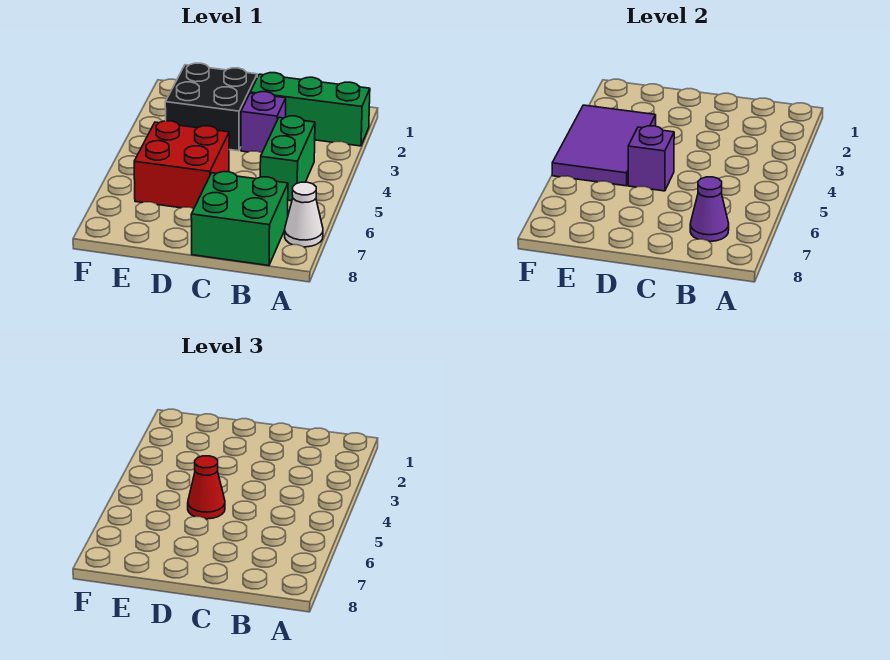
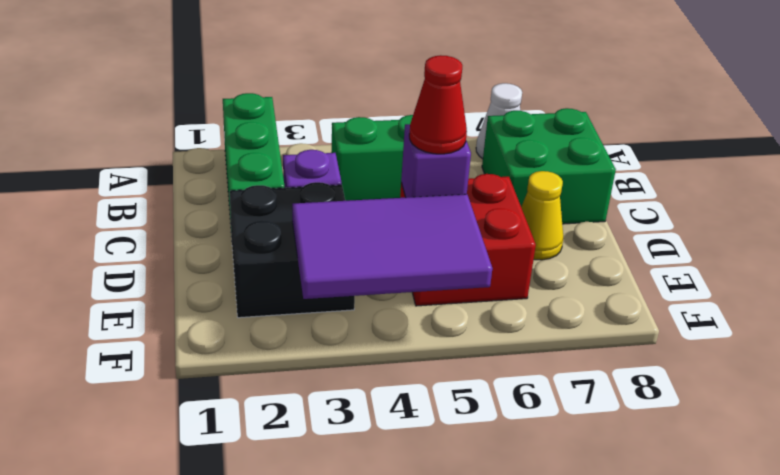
purple cone B7 level 2 -> none
none -> yellow cone D7 level 1

